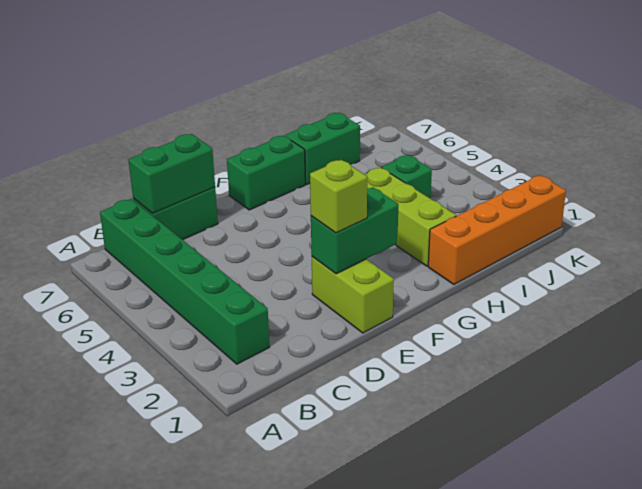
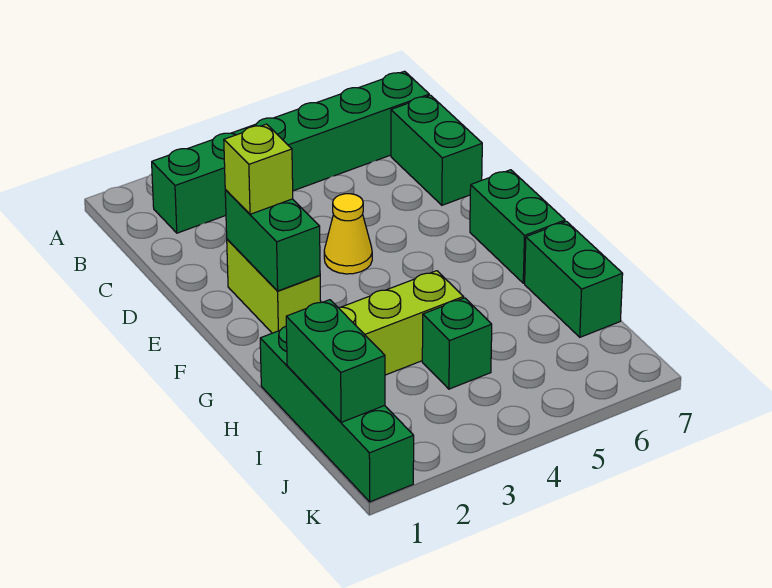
green brick C7:D7 level 2 -> green brick I1:J1 level 2
lime brick E1:E2 level 1 -> lime brick E2:F2 level 1
none -> yellow cone E4 level 1
orange brick H1:K1 level 1 -> green brick H1:K1 level 1

